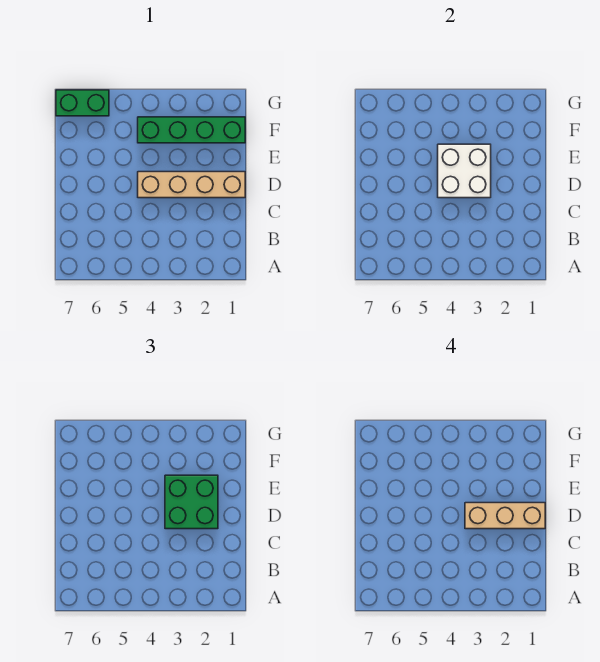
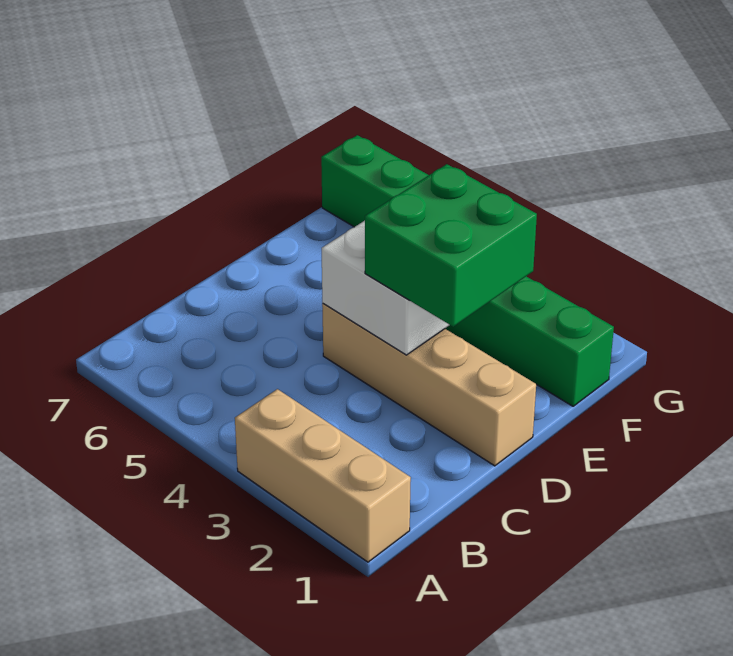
tan brick D1:D3 level 4 -> tan brick A1:A3 level 1

